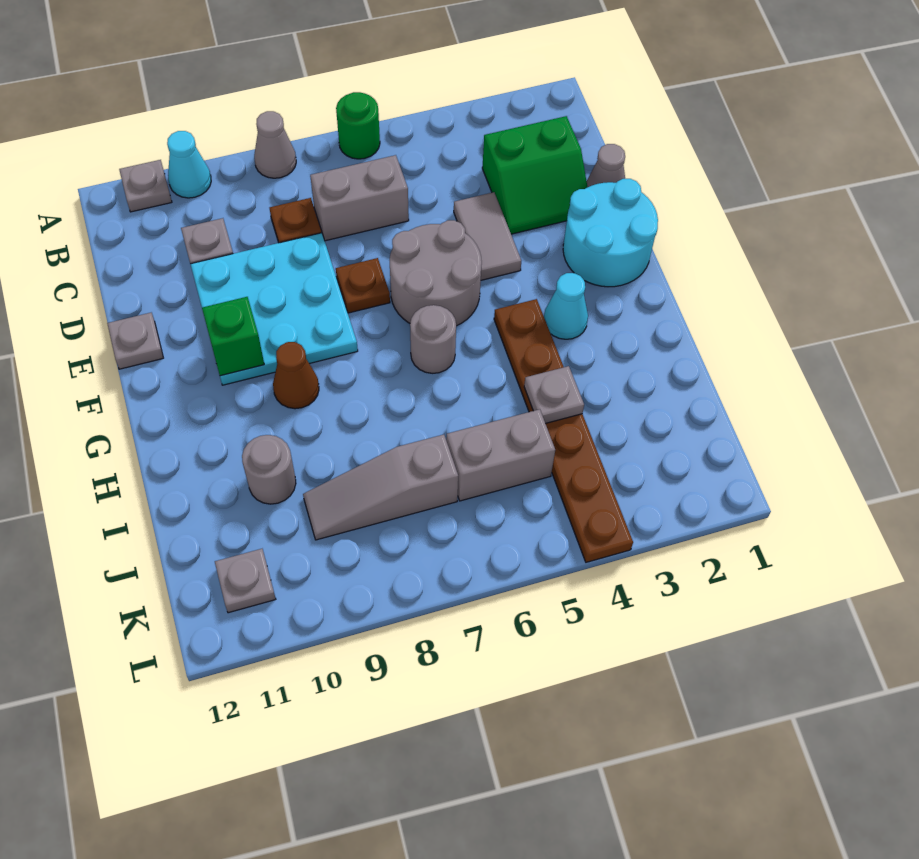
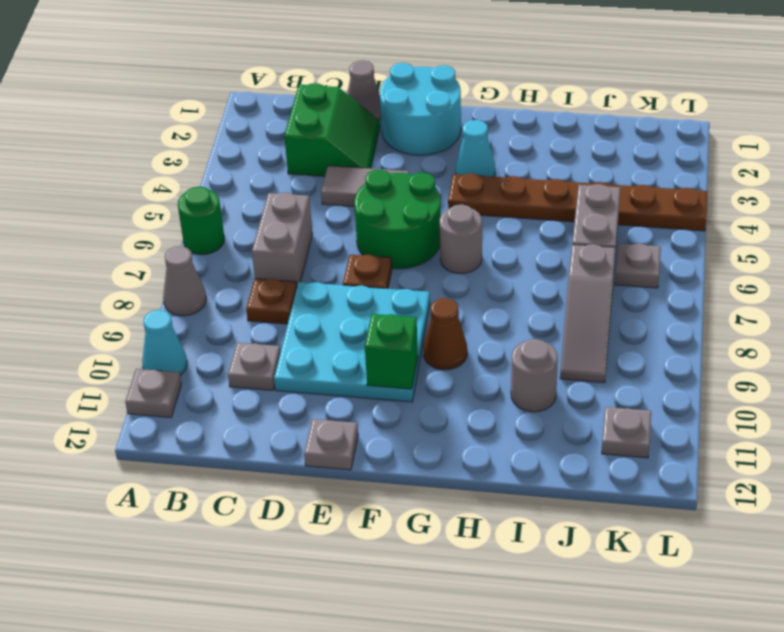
grey round brick E5:F6 level 1 -> green round brick E5:F6 level 1
grey plate I4 level 2 -> grey plate K6 level 1

